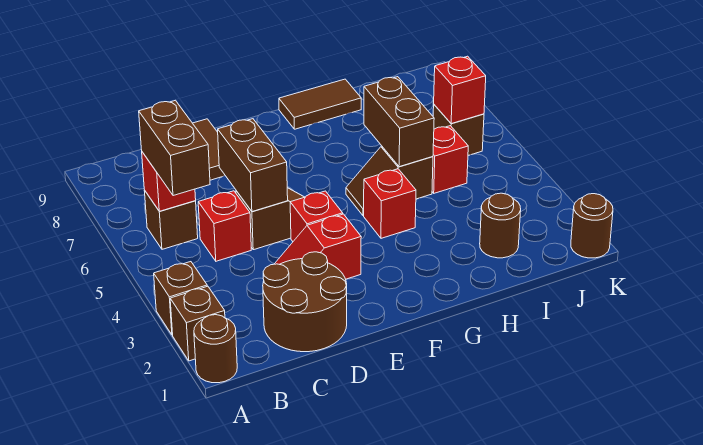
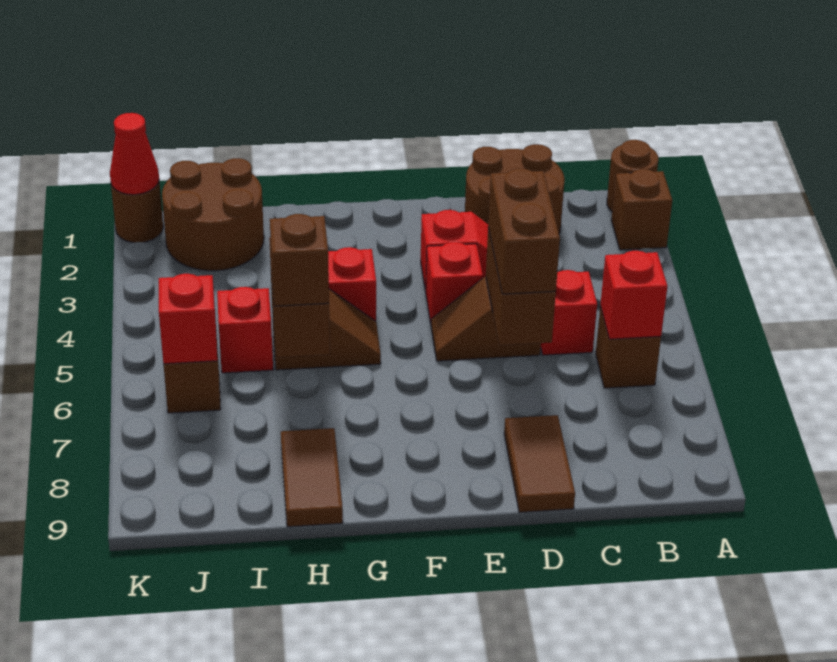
brown brick A3 level 1 -> brown brick H6 level 3
brown brick B5:B6 level 3 -> brown brick D5:D6 level 3
brown tile G9:H9 level 1 -> brown tile H8:H9 level 1
brown round brick I2 level 1 -> brown round brick I1:J2 level 1
none -> red cone K1 level 2

